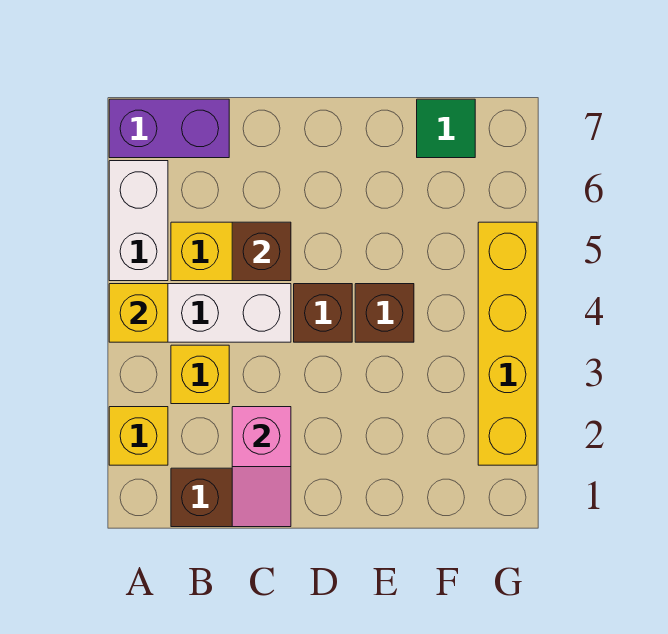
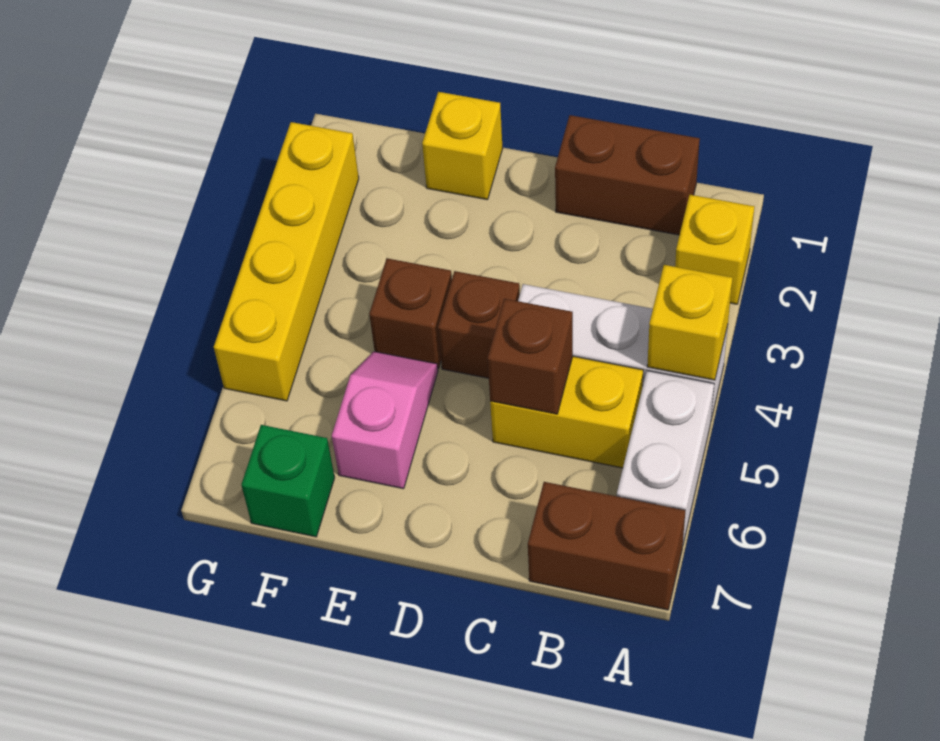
purple brick A7:B7 level 1 -> brown brick A7:B7 level 1
yellow brick B3 level 1 -> yellow brick E1 level 1
pink slope C1:C2 level 2 top 2 -> pink slope E5:E6 level 1 top 6
green tile F7 level 1 -> green brick F7 level 1

